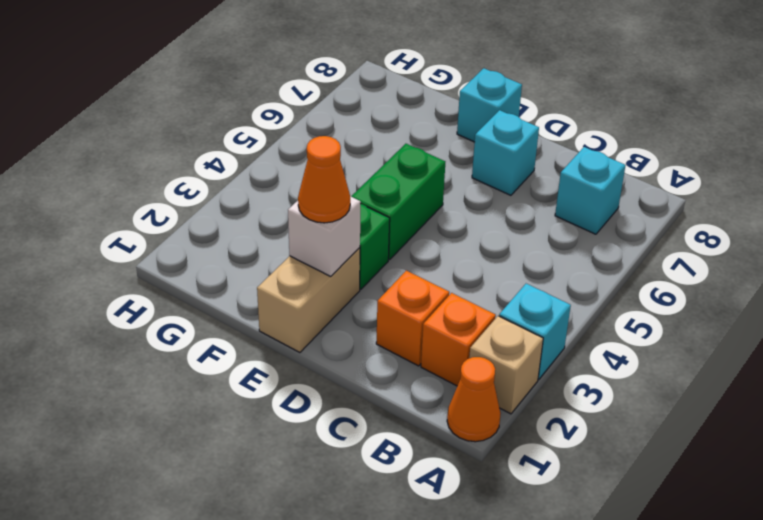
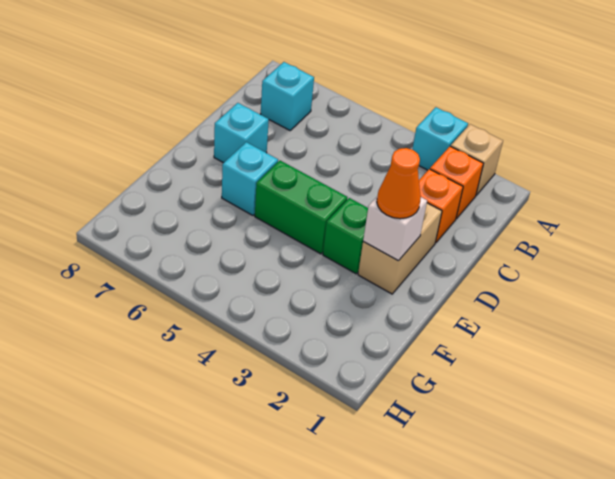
orange cone A1 level 1 -> none
tan brick E1:E2 level 1 -> tan brick D2:E2 level 1
cyan brick E8 level 1 -> cyan brick E6 level 1

